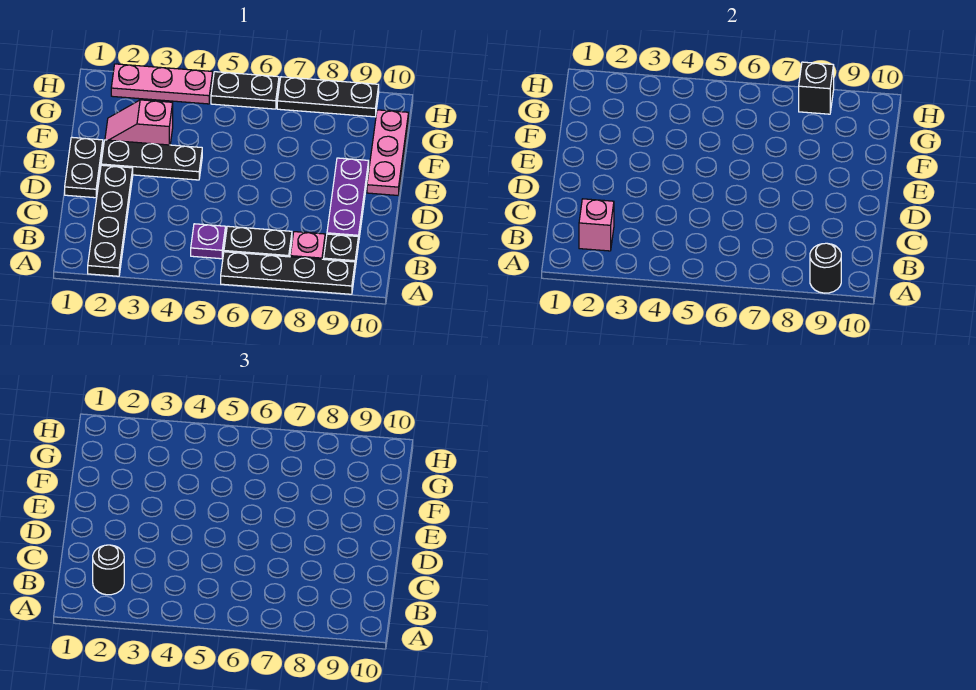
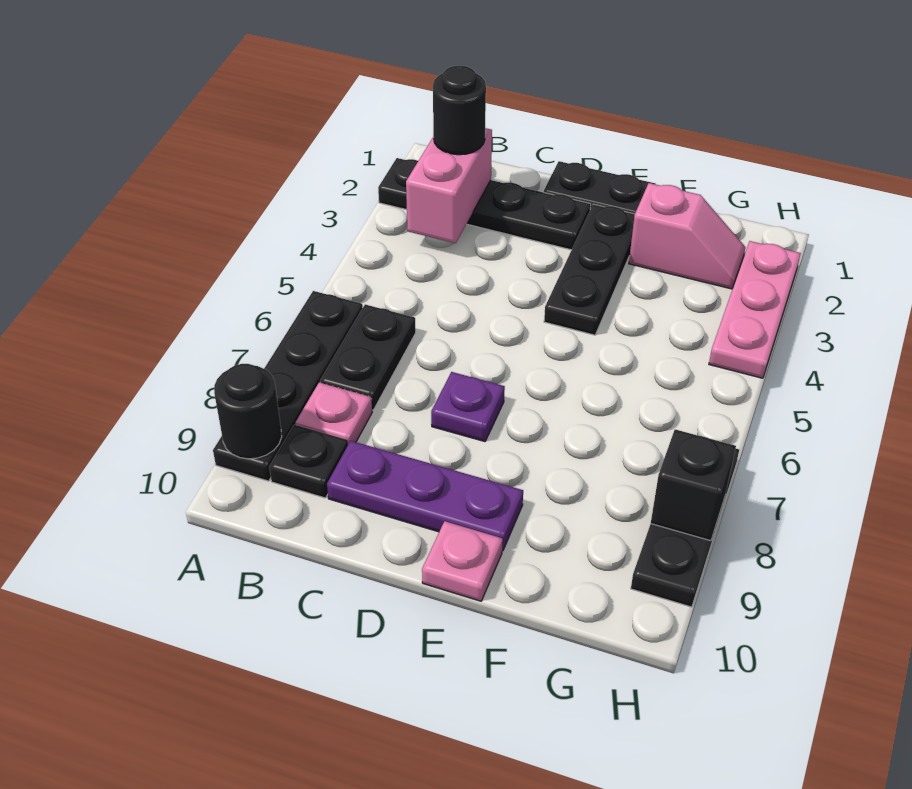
pink brick B2 level 2 -> pink brick B2:B3 level 2
purple plate B5 level 1 -> purple plate D7 level 1
pink plate E10:G10 level 1 -> pink plate E10 level 1
pink slope F2:F3 level 1 top 3 -> pink slope F2:G2 level 1 top F
black plate H5:H6 level 1 -> none

